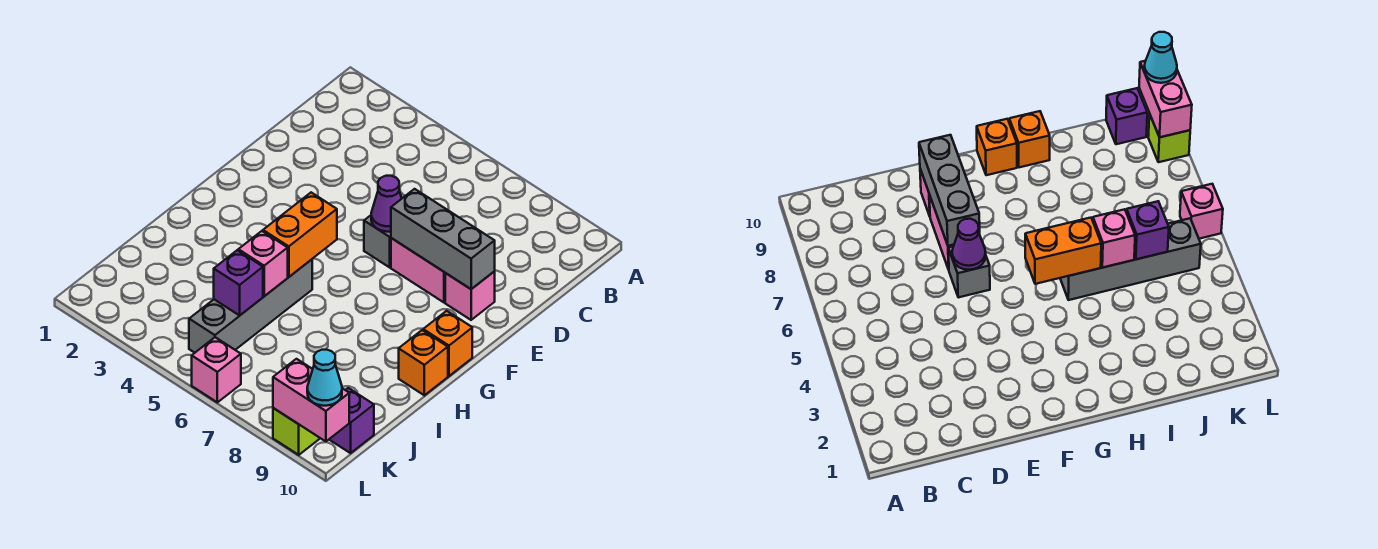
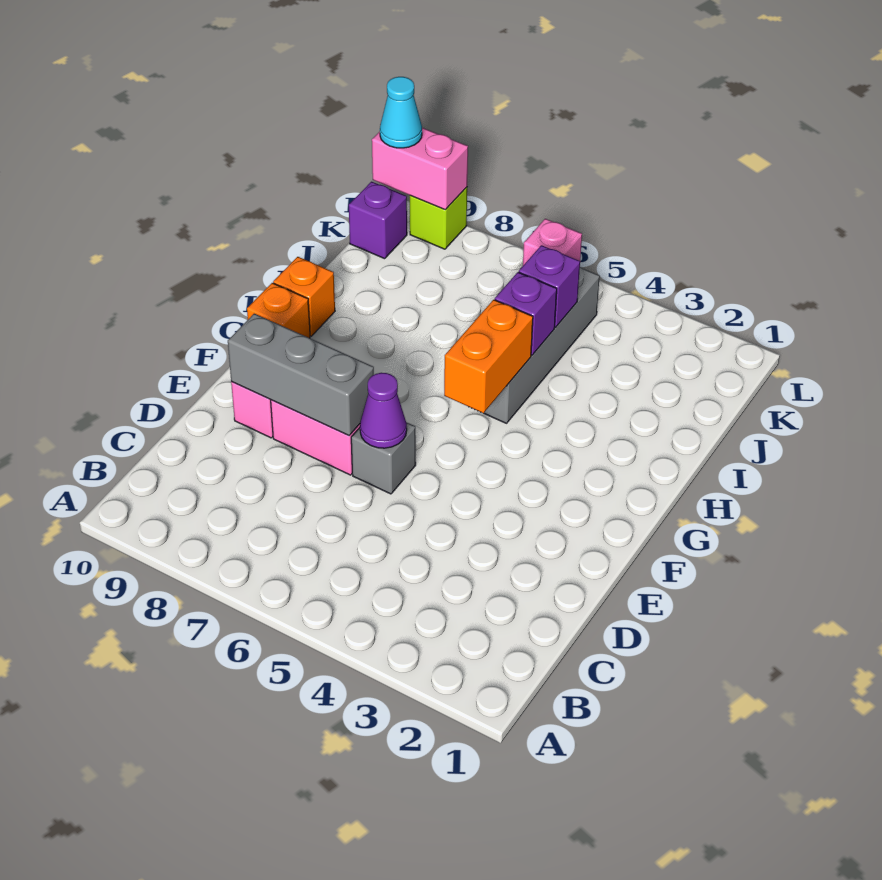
pink brick I5 level 2 -> purple brick I5 level 2

